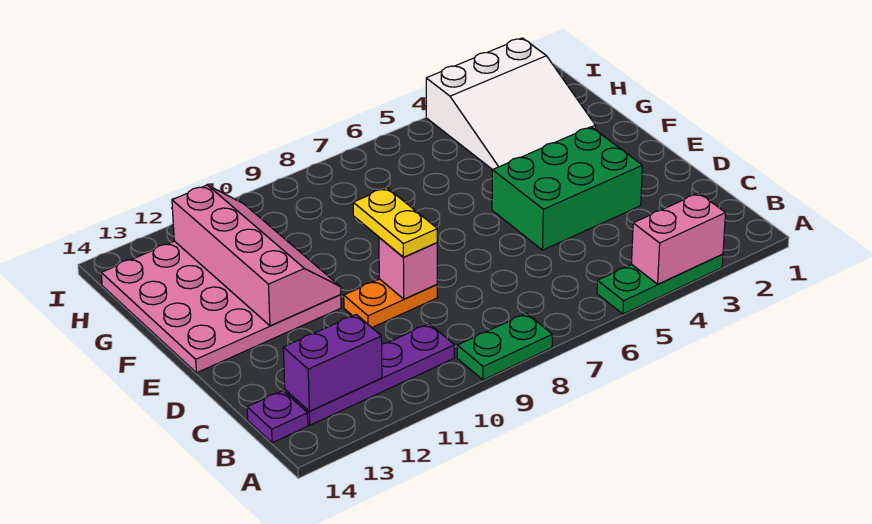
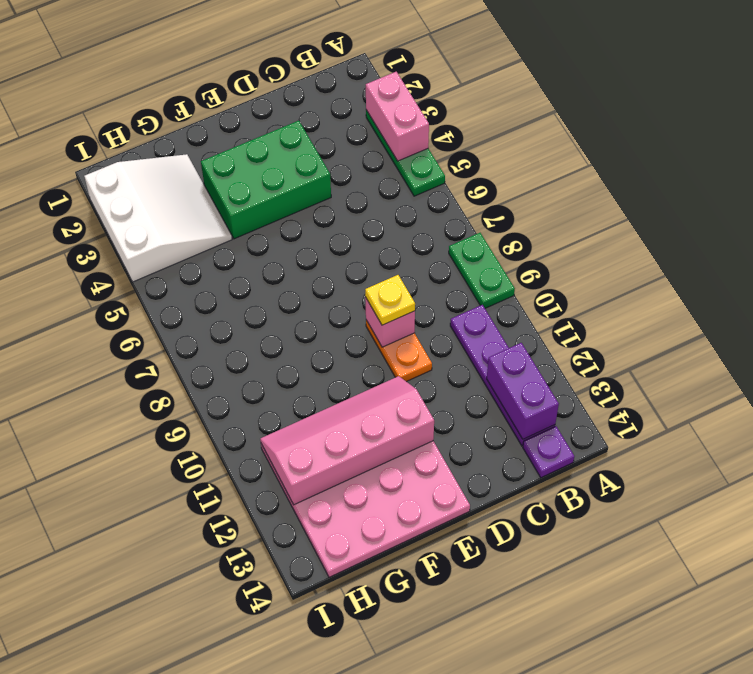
green brick D3:E5 level 1 -> green brick D3:F4 level 1
yellow plate D9:E9 level 3 -> yellow plate D9 level 3

